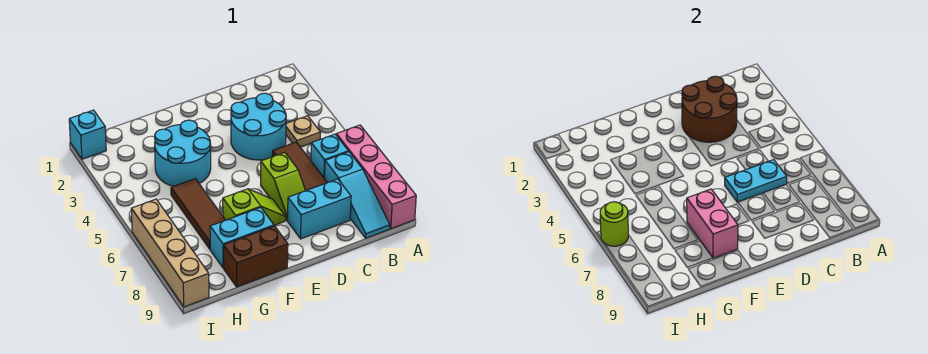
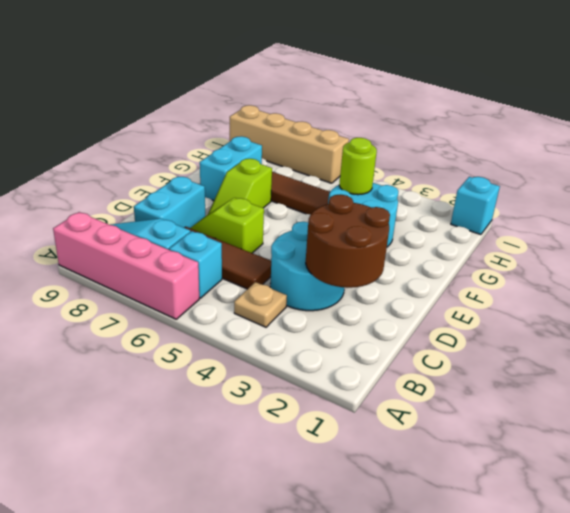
cyan plate C6:D6 level 2 -> none
pink brick F7:F8 level 2 -> none
brown brick F9:G9 level 1 -> none
lime round brick I6 level 2 -> lime round brick G4 level 2

